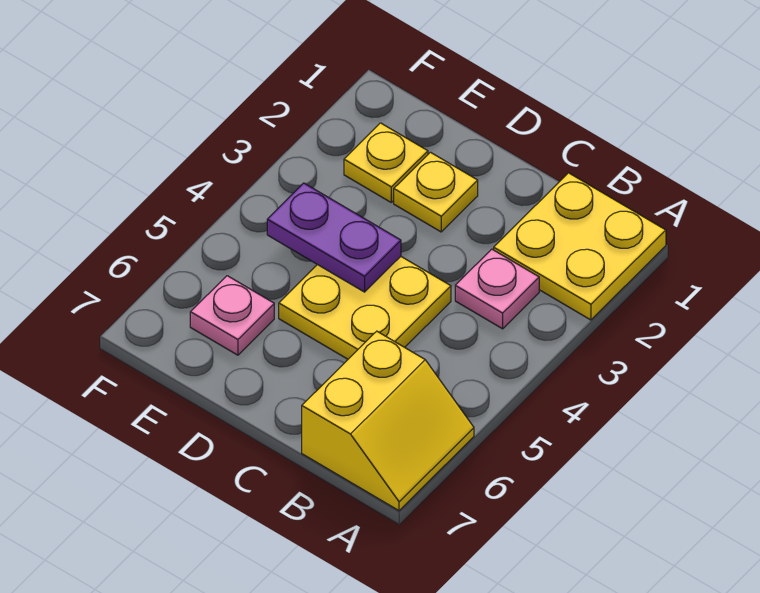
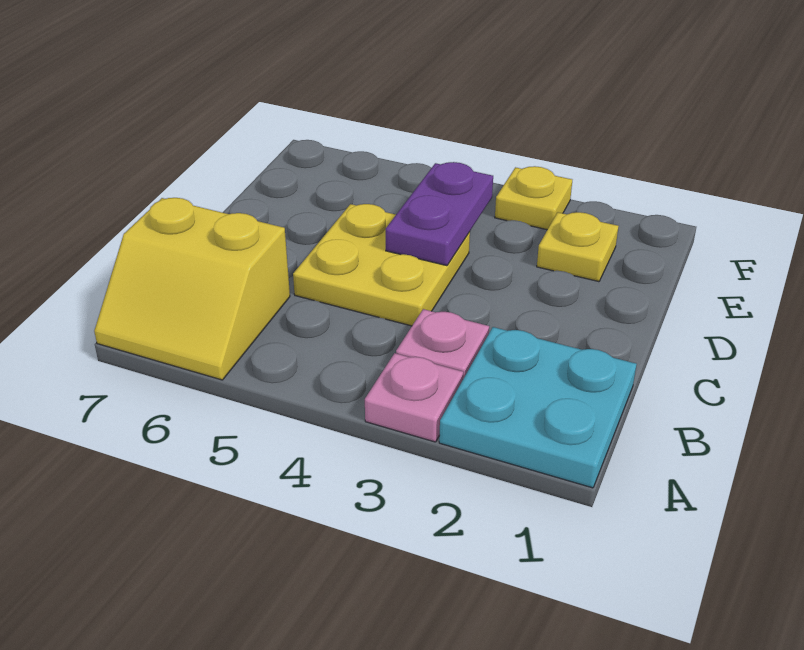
yellow plate A1:B2 level 1 -> cyan plate A1:B2 level 1
yellow plate D2 level 1 -> yellow plate F3 level 1
pink plate E6 level 1 -> pink plate A3 level 1

